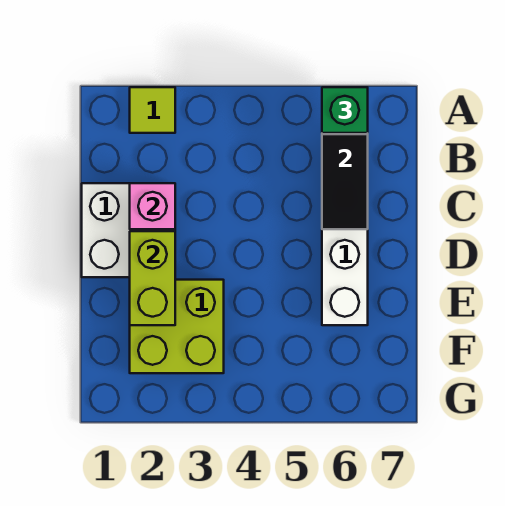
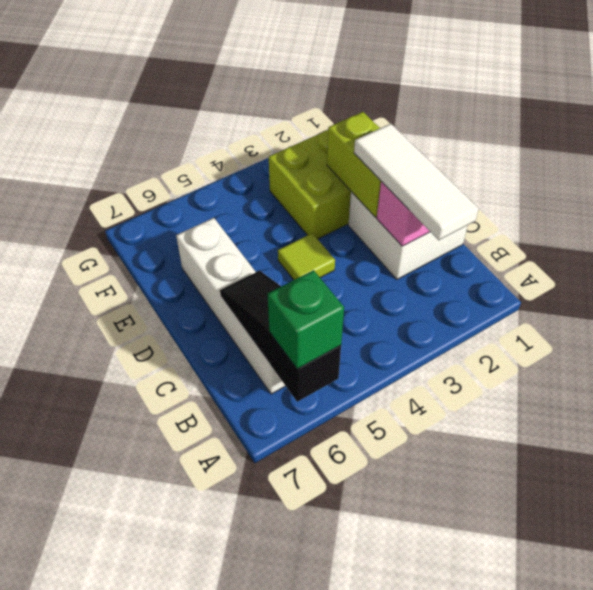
lime tile A2 level 1 -> lime tile D4 level 1
none -> white tile B2:D2 level 3

